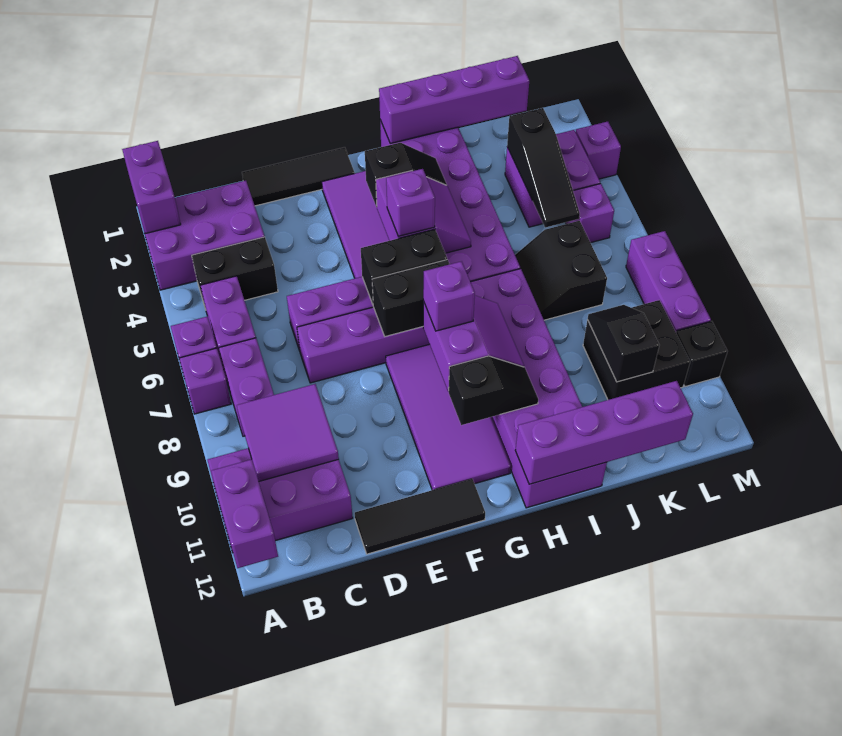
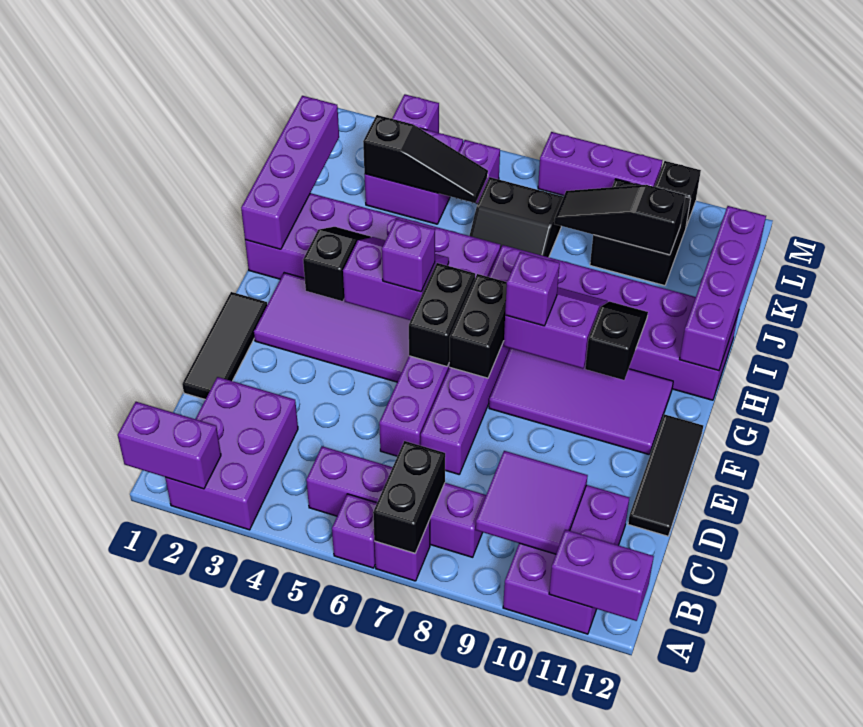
black brick B4:C4 level 1 -> black brick A7:B7 level 2
black slope K9:K10 level 2 top 10 -> black slope K8:K10 level 2 top 10

